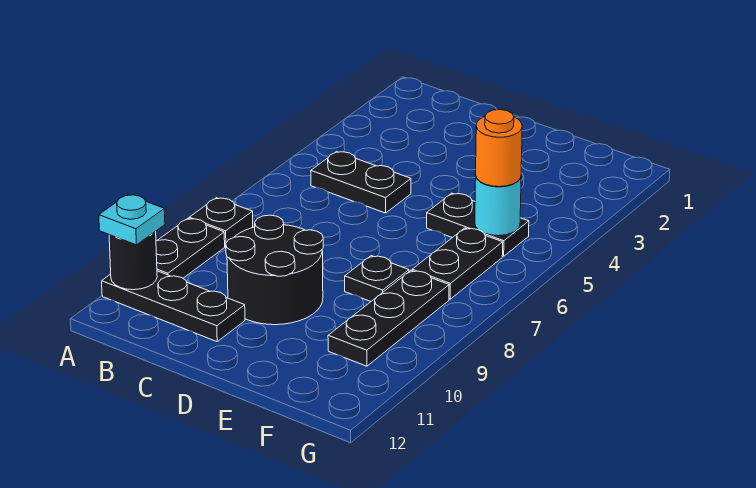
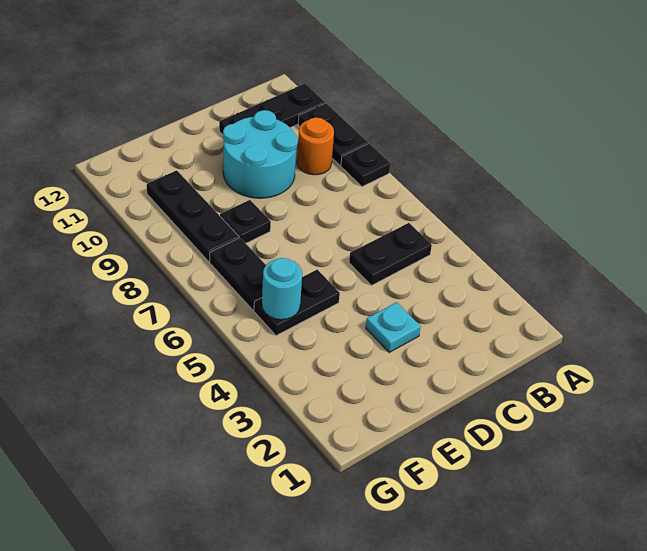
black round brick A11 level 2 -> none
cyan plate A11 level 3 -> cyan plate D3 level 1
black round brick C9:D10 level 1 -> cyan round brick C9:D10 level 1
orange round brick F5 level 3 -> orange round brick B9 level 1

